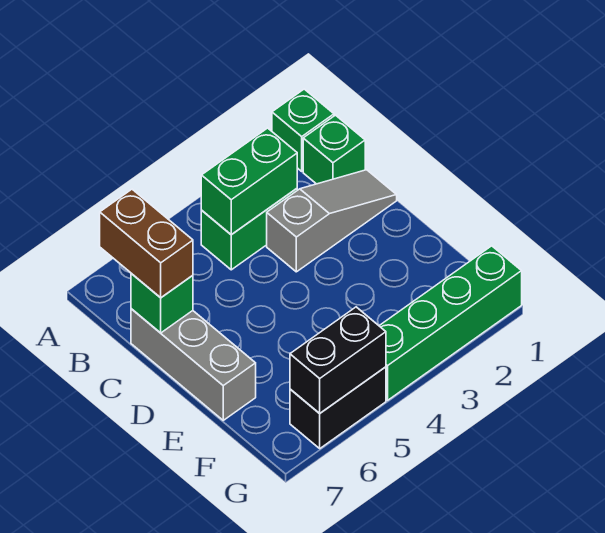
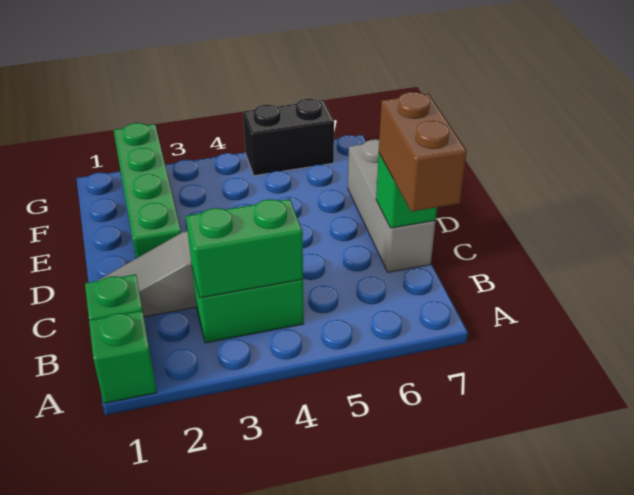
green brick G1:G4 level 1 -> green brick D2:G2 level 1
black brick G5:G6 level 2 -> none

